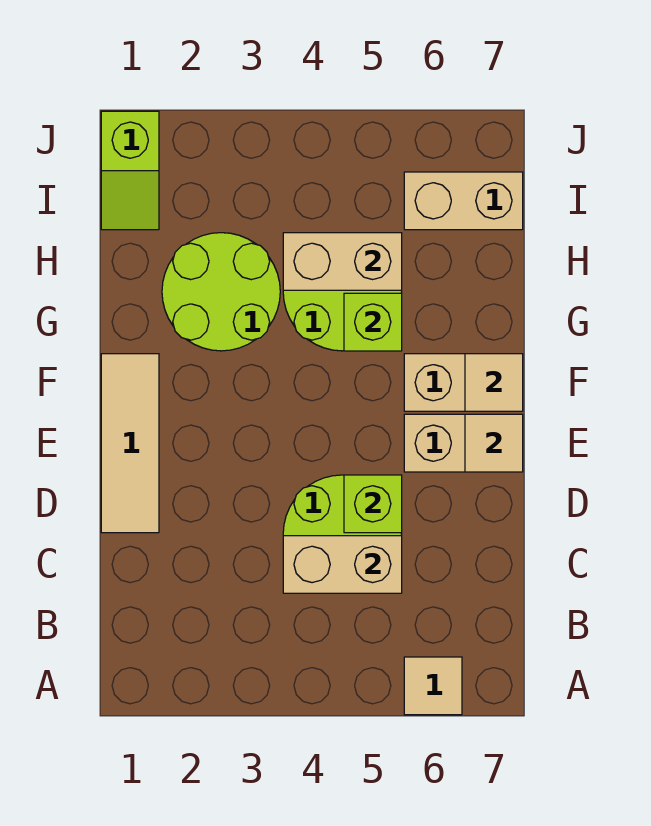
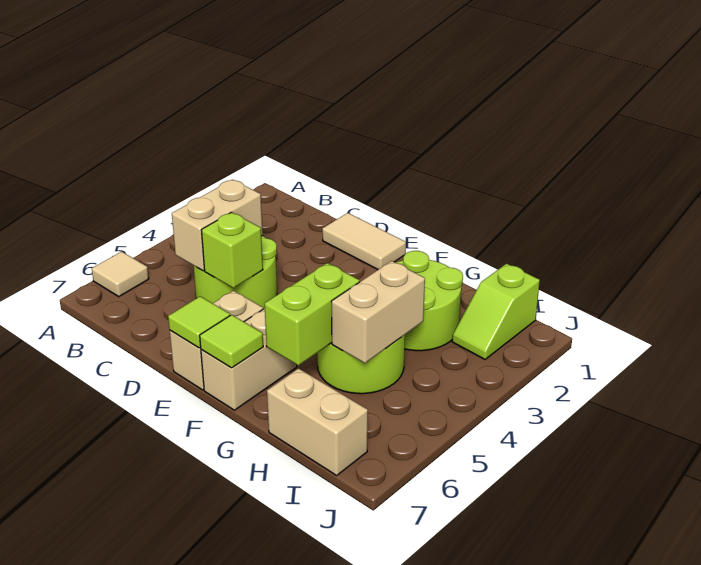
tan tile D1:F1 level 1 -> tan tile D1:E1 level 1
tan tile E7 level 2 -> lime tile E7 level 2
tan tile F7 level 2 -> lime tile F7 level 2
lime brick G5 level 2 -> lime brick G5:G6 level 2
lime slope I1:J1 level 1 top J -> lime slope I1:I2 level 1 top 1
tan brick I6:I7 level 1 -> tan brick H7:I7 level 1

